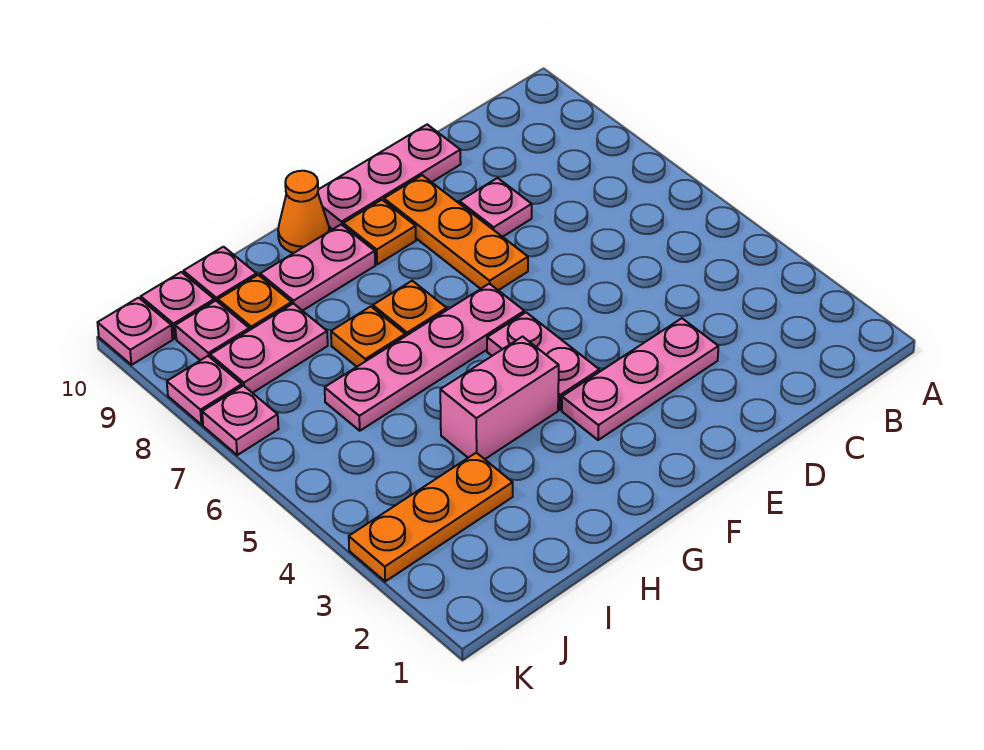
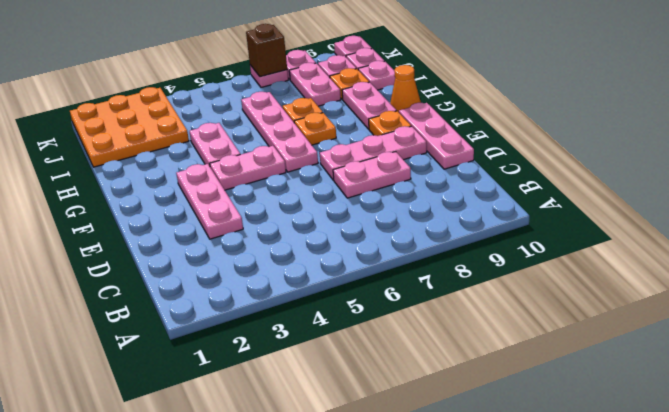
pink plate D8 level 1 -> pink plate D7:D8 level 1
orange plate E7:E9 level 1 -> pink plate E7:E9 level 1
pink brick G4:H4 level 1 -> pink plate G4:H4 level 1
orange plate I3:K3 level 1 -> orange plate I1:K3 level 1
none -> brown brick K7 level 2

